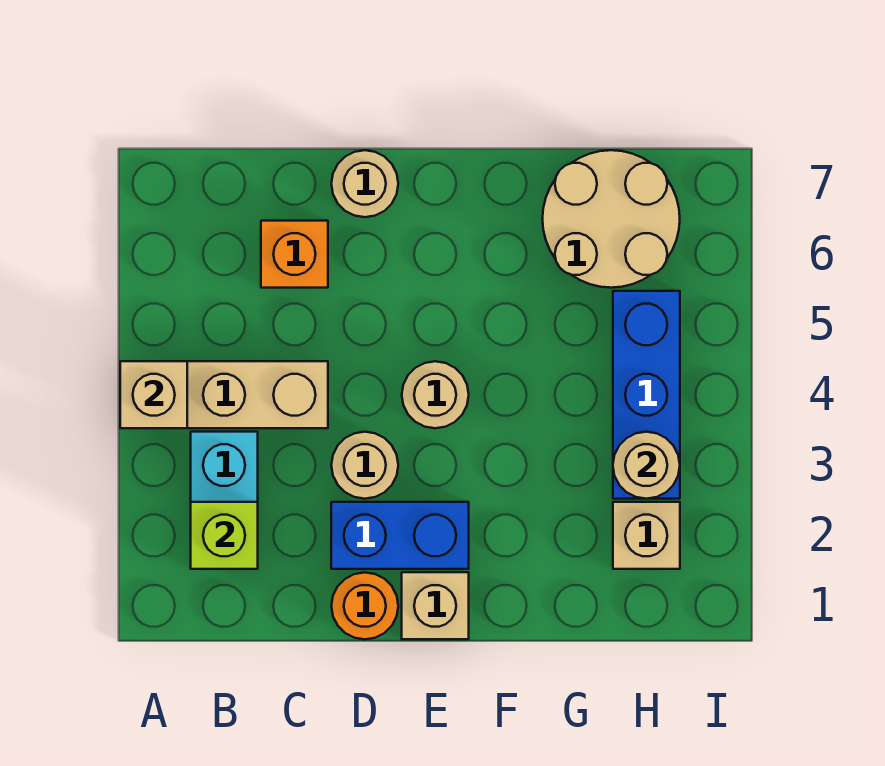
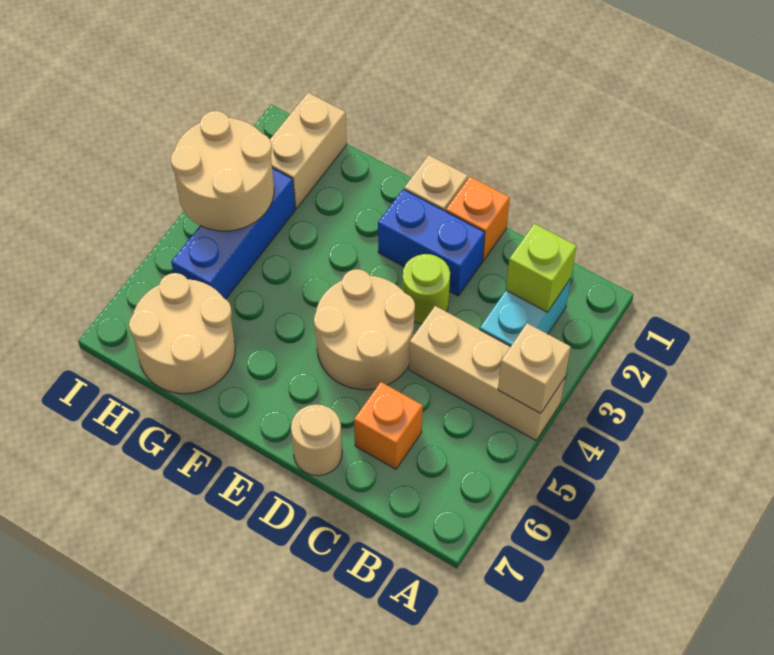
orange round brick D1 level 1 -> orange brick D1 level 1
tan round brick D3 level 1 -> lime round brick D3 level 1
tan round brick E4 level 1 -> tan round brick D4:E5 level 1
tan brick H2 level 1 -> tan brick H1:H2 level 1
tan round brick H3 level 2 -> tan round brick H3:I4 level 2

